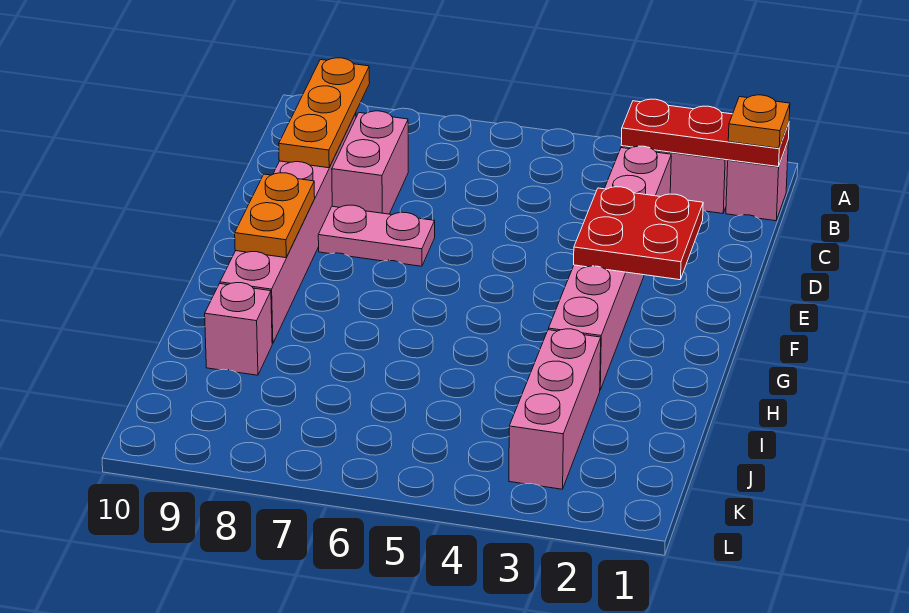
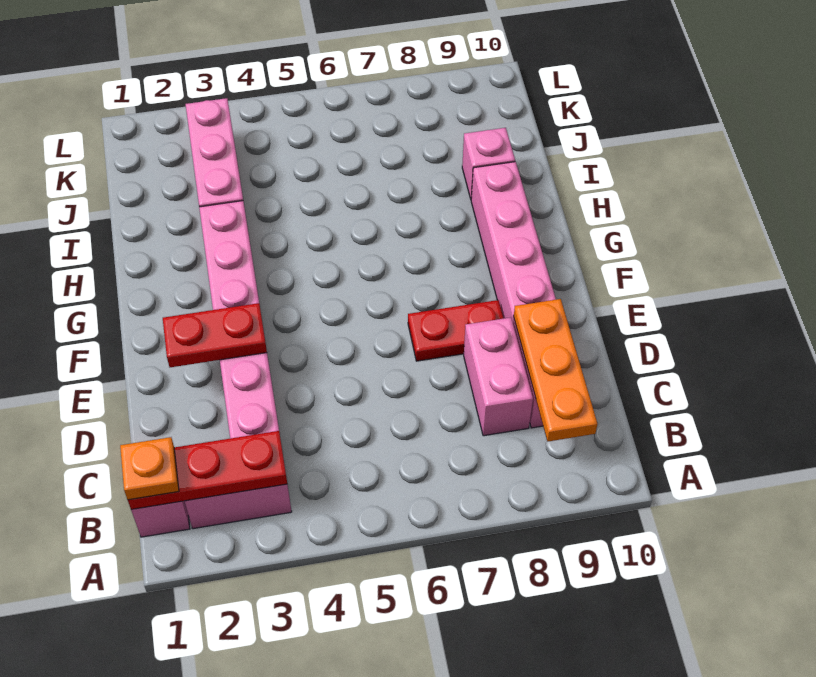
red plate E2:F3 level 2 -> red plate E2:E3 level 2
pink plate E7:E8 level 1 -> red plate E7:E8 level 1
orange plate F9:G9 level 2 -> none

